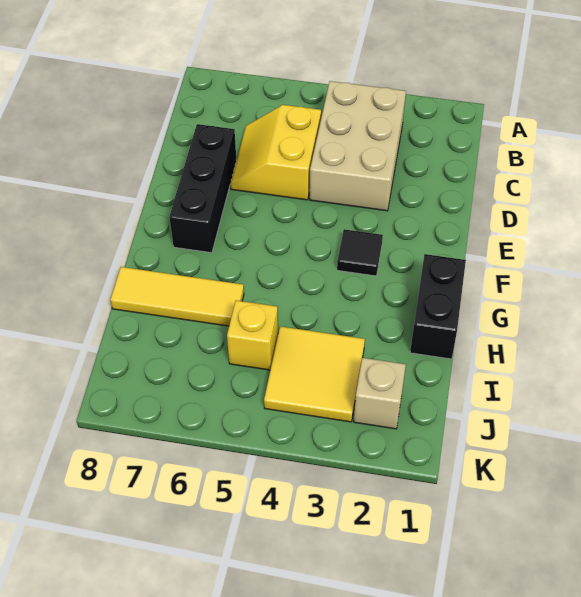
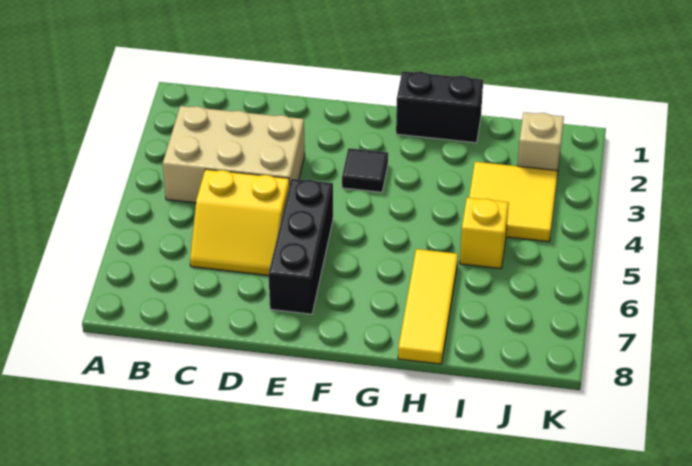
black brick D7:F7 level 1 -> black brick E5:E7 level 1

